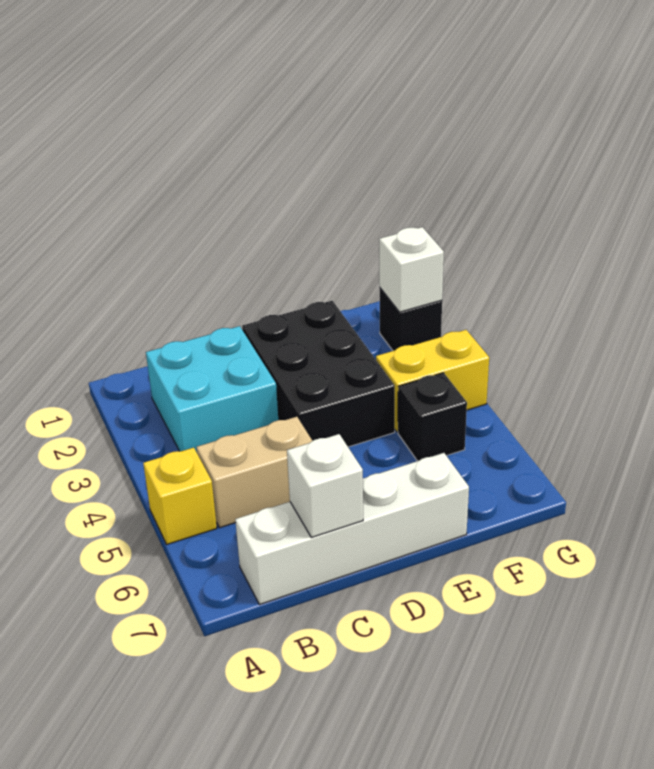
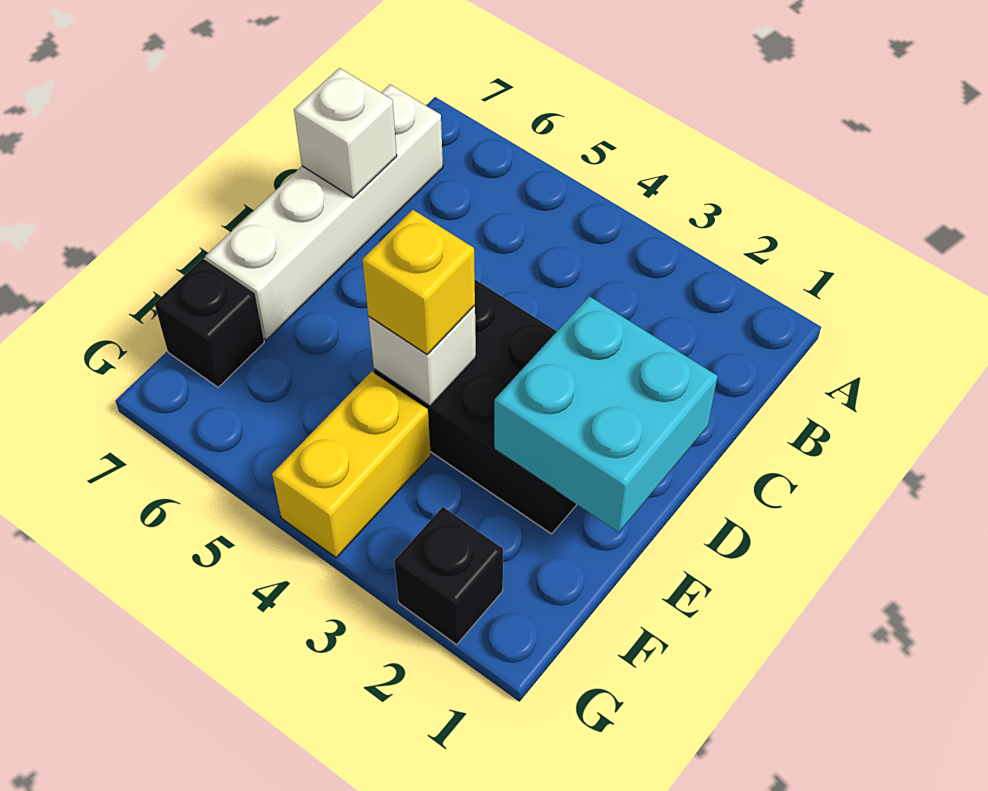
yellow brick A5 level 1 -> yellow brick E4 level 3
cyan brick B2:C3 level 1 -> cyan brick D1:E2 level 2
tan brick B5:C5 level 1 -> none
black brick F5 level 1 -> black brick F7 level 1
white brick G2 level 2 -> white brick E4 level 2

